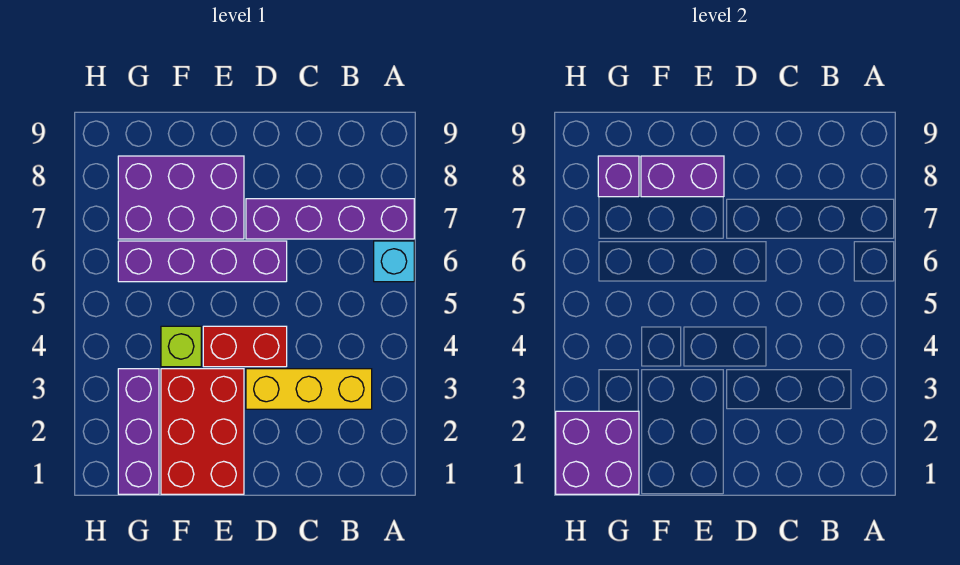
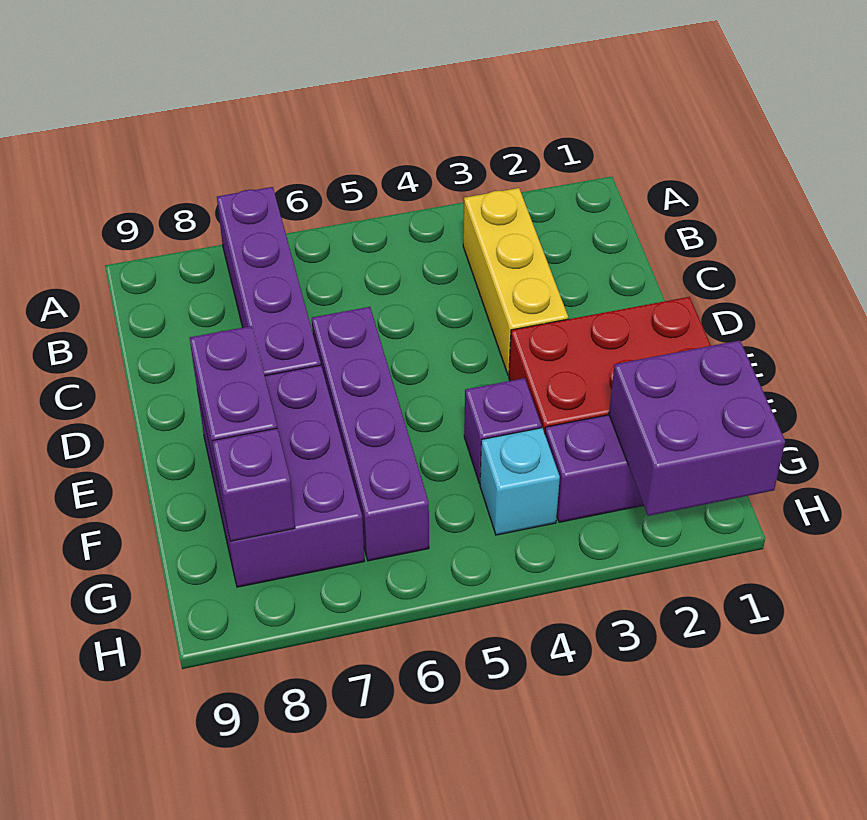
cyan brick A6 level 1 -> cyan brick G4 level 1
red brick D4:E4 level 1 -> none
lime brick F4 level 1 -> purple brick F4 level 1

